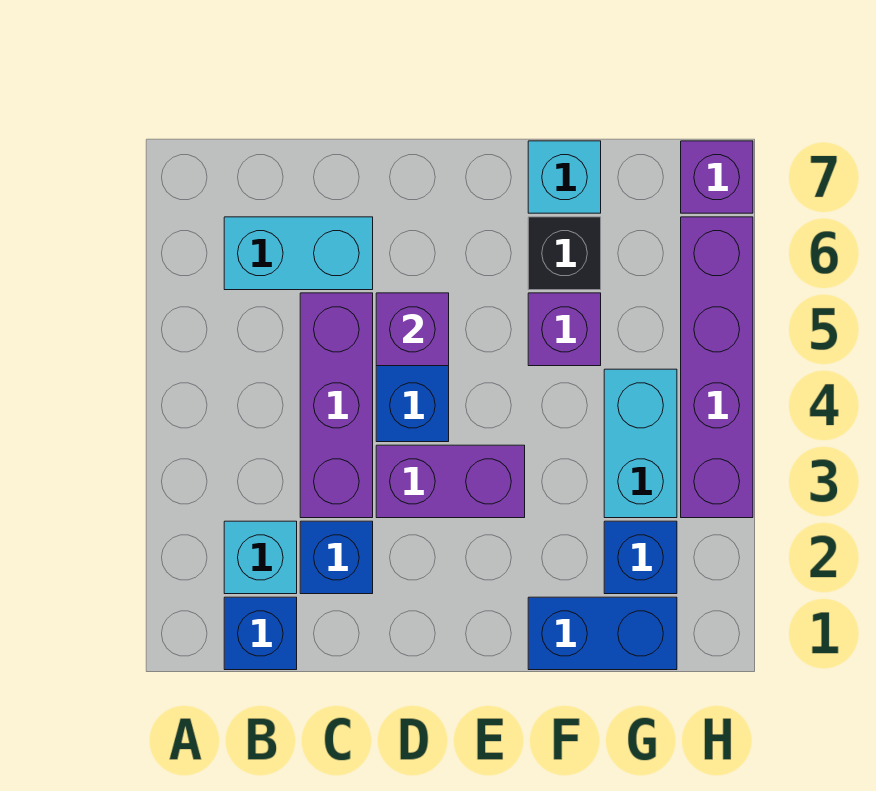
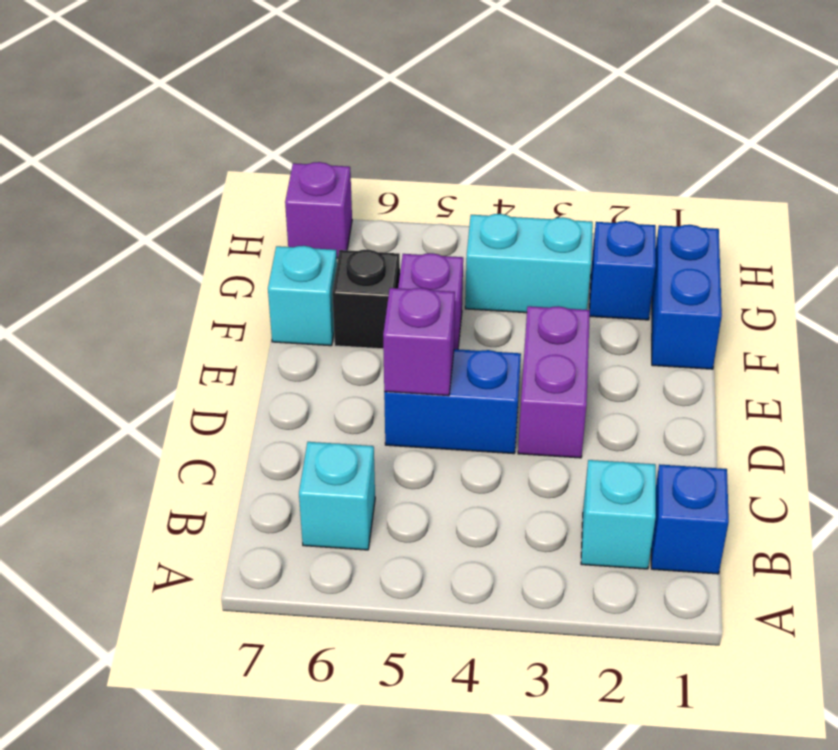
cyan brick B6:C6 level 1 -> cyan brick B6 level 1
blue brick C2 level 1 -> none
purple brick C3:C5 level 1 -> none
purple brick H3:H6 level 1 -> none

